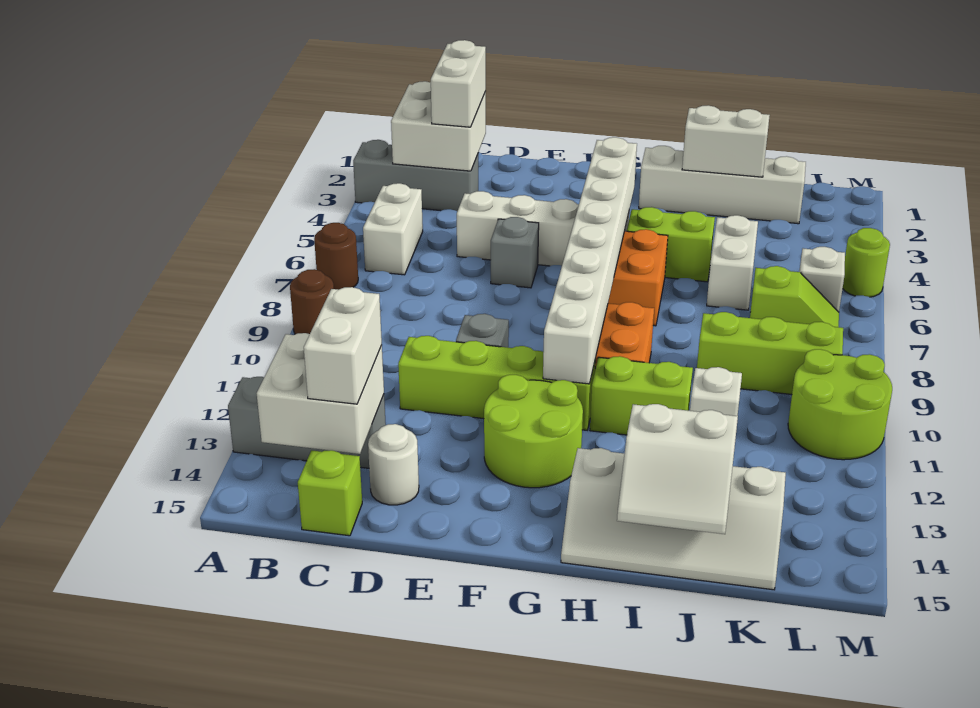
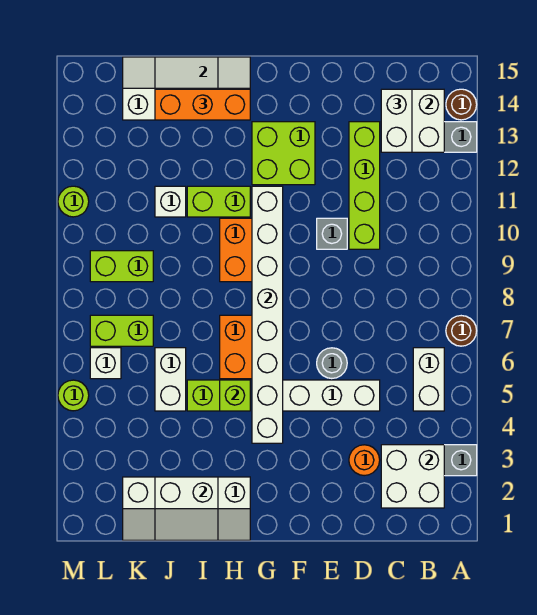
brown round brick A9 level 1 -> brown round brick A14 level 1
white brick C2:C3 level 3 -> none
lime brick C15 level 1 -> lime brick H5 level 2
none -> orange round brick D3 level 1
lime brick D11:G11 level 1 -> lime brick D10:D13 level 1
white round brick D14 level 1 -> none
grey brick E6 level 1 -> grey round brick E6 level 1
lime round brick F12:G13 level 1 -> lime brick F12:G13 level 1
none -> orange brick H14:J14 level 3
lime brick J9:L9 level 1 -> lime brick K9:L9 level 1
lime slope K7:L7 level 1 top K -> lime brick K7:L7 level 1
lime round brick L10:M11 level 1 -> lime round brick M11 level 1

